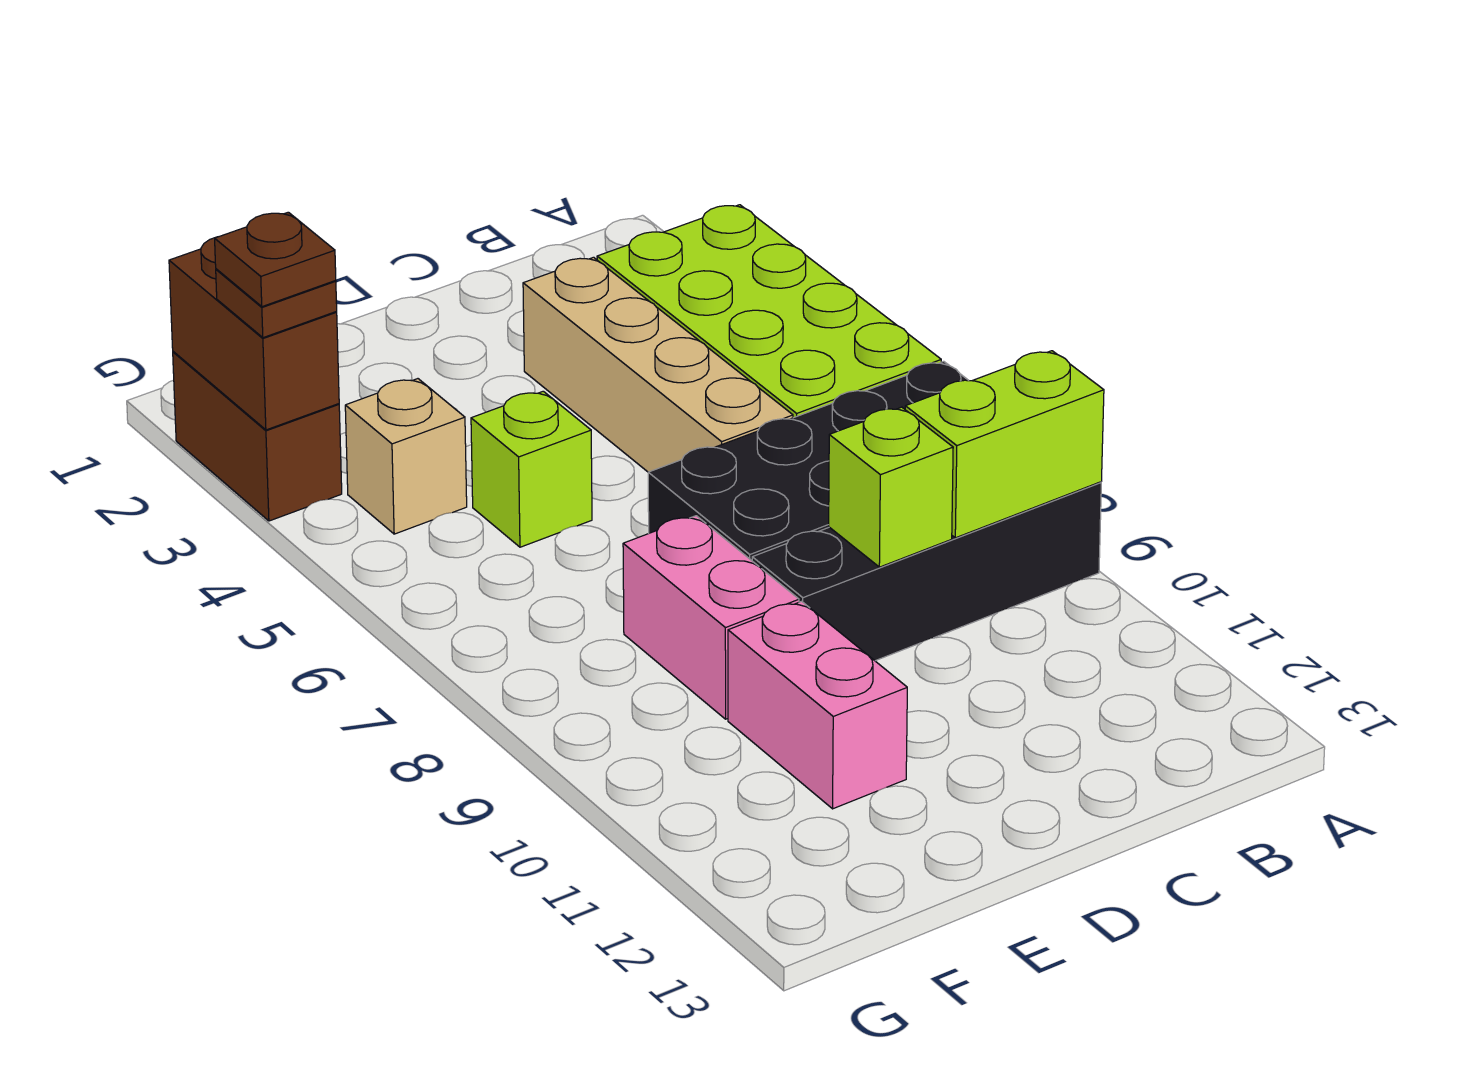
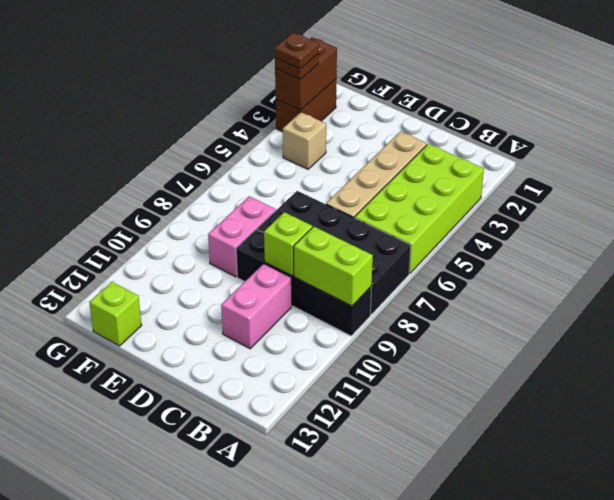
lime brick E5 level 1 -> lime brick F13 level 1
pink brick E10:E11 level 1 -> pink brick C10:C11 level 1

